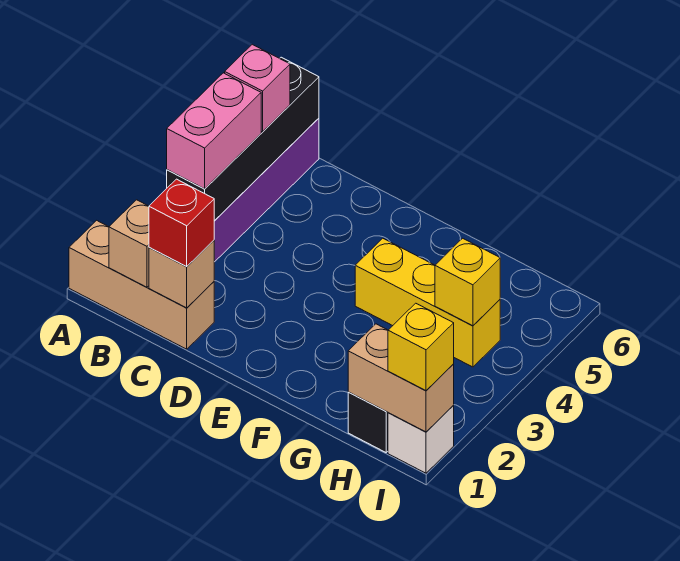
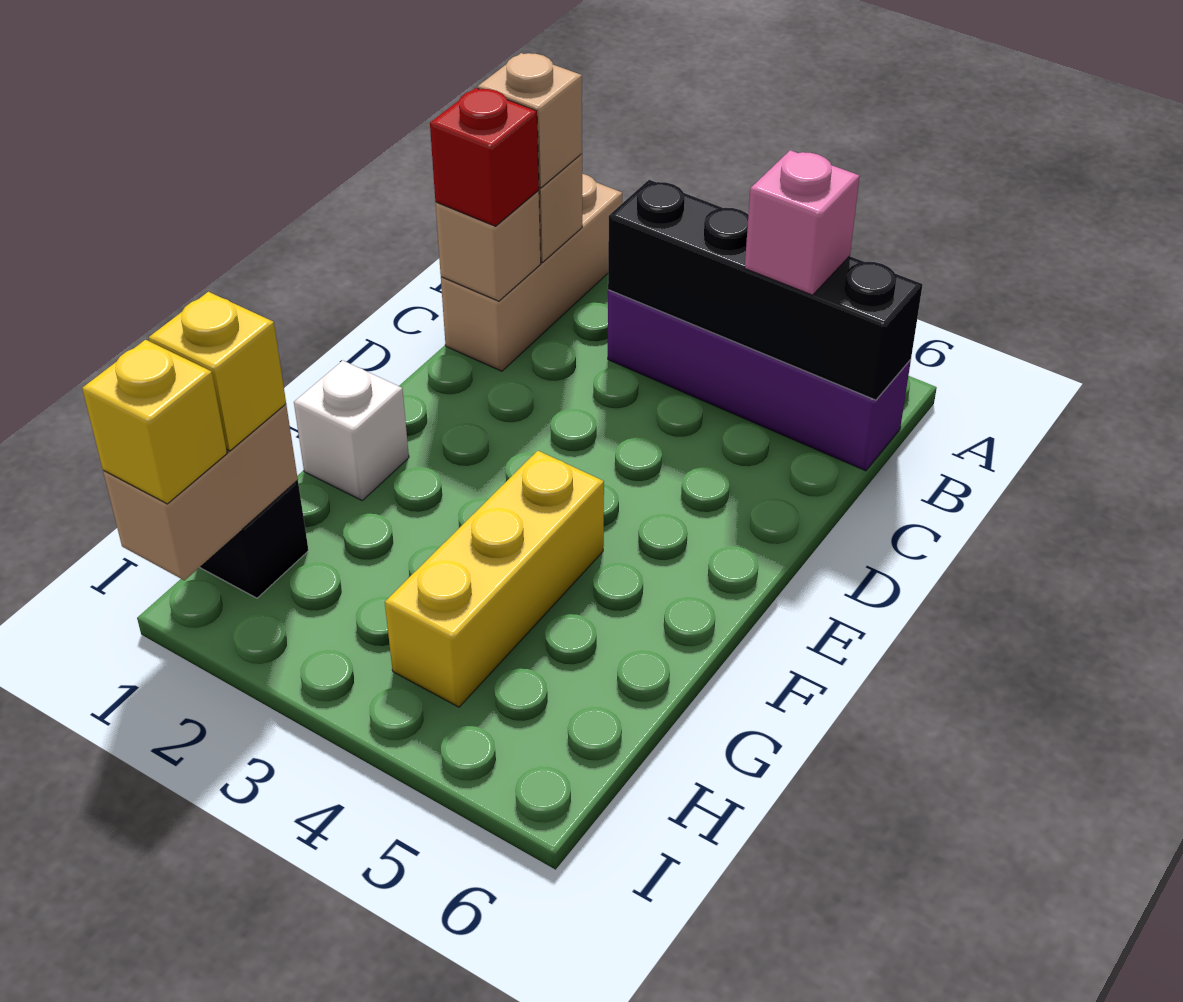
none -> tan brick B1 level 3
pink brick B3:B4 level 3 -> none
yellow brick H4 level 2 -> yellow brick H1 level 3
white brick I1 level 1 -> white brick F1 level 1

